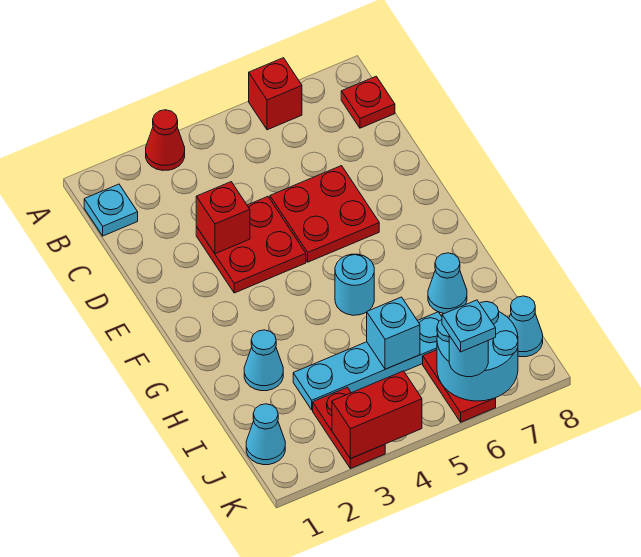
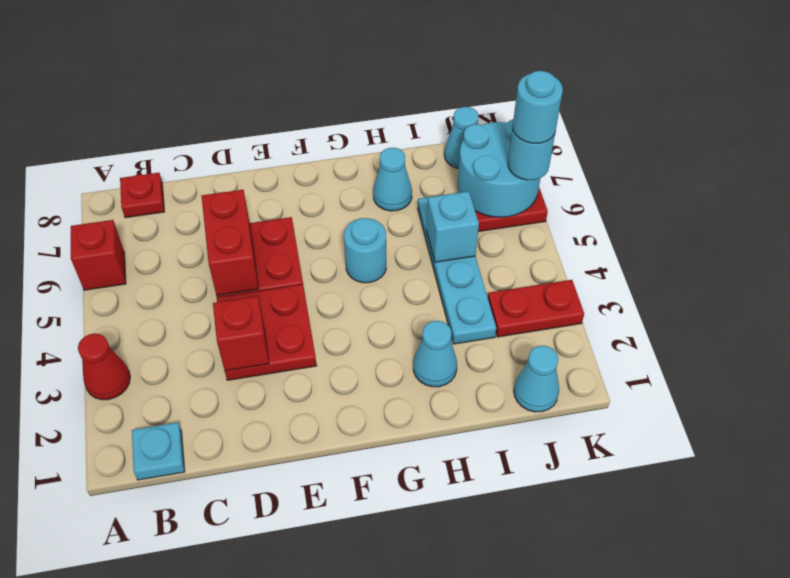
red brick K3:K4 level 2 -> red brick D5:D6 level 2
cyan plate K6 level 4 -> cyan round brick K6 level 4

